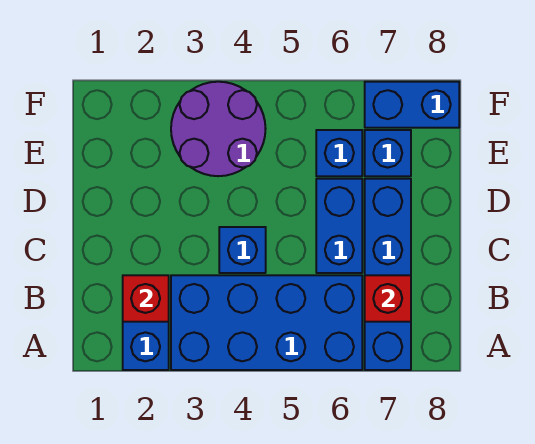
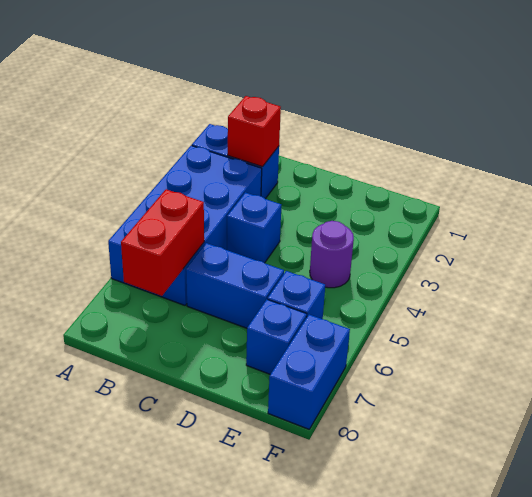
blue brick A7:D7 level 1 -> none
red brick B7 level 2 -> red brick B6:B7 level 2
purple round brick E3:F4 level 1 -> purple round brick E4 level 1

